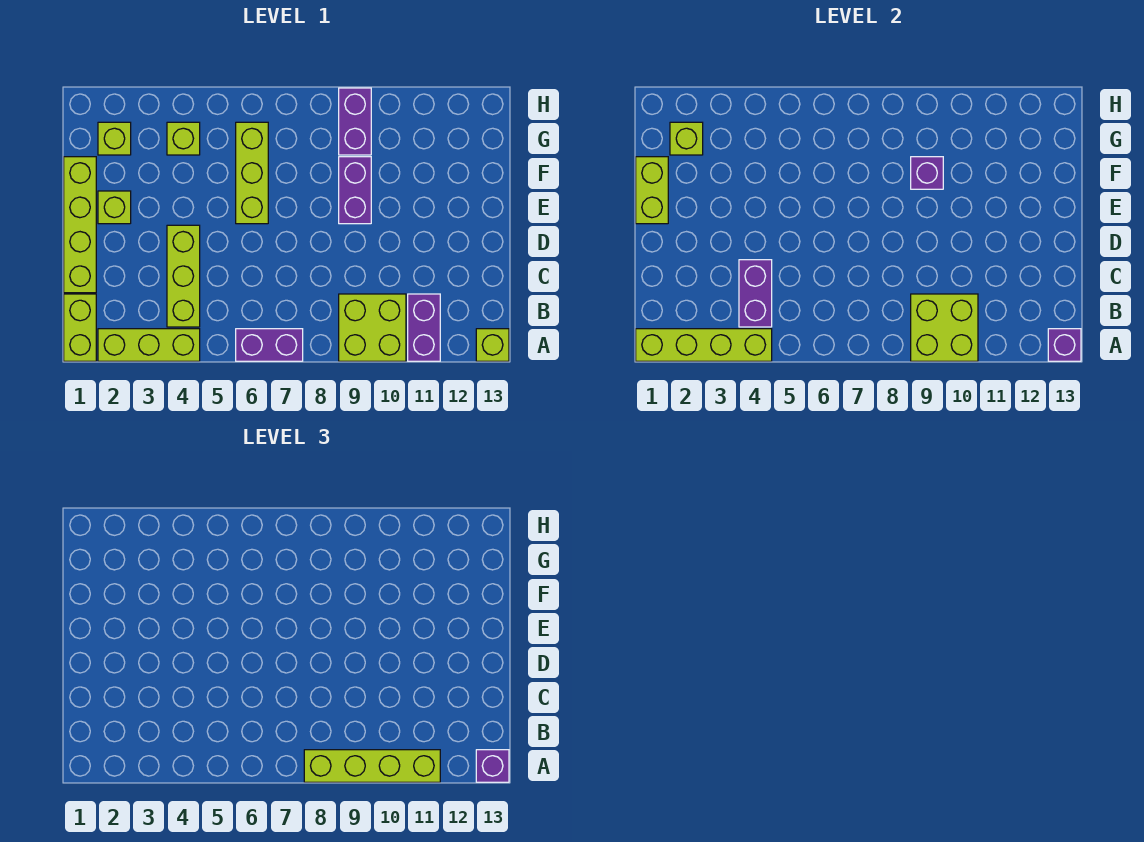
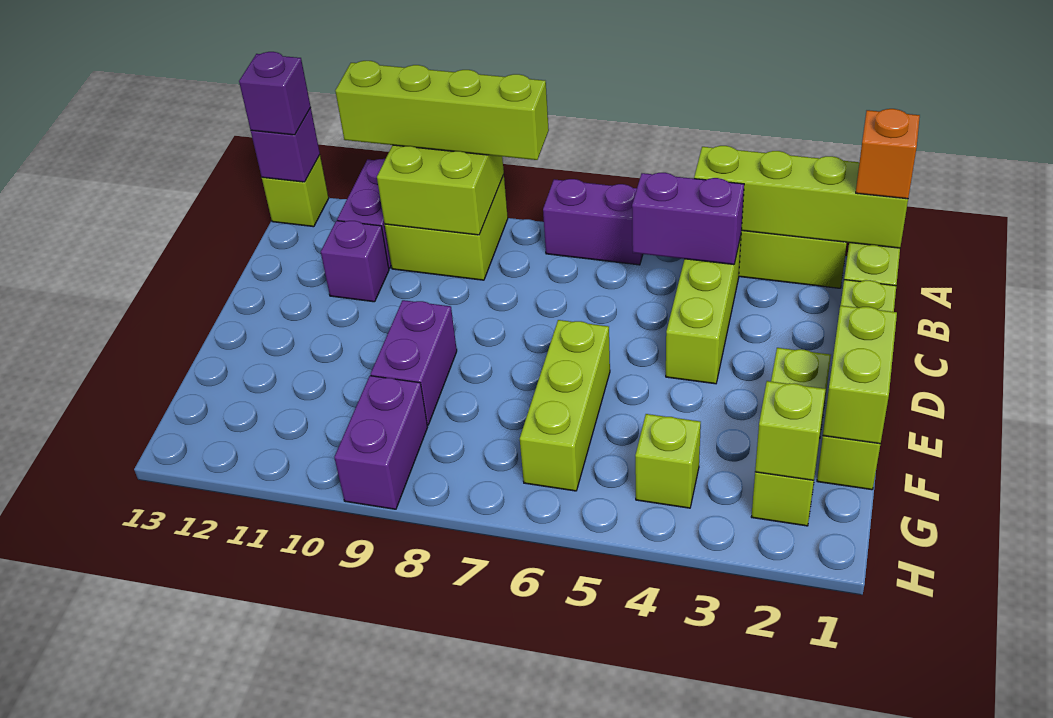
none -> orange brick A1 level 3
purple brick B4:C4 level 2 -> purple brick B4:B5 level 2
purple brick F9 level 2 -> purple brick C11 level 1

